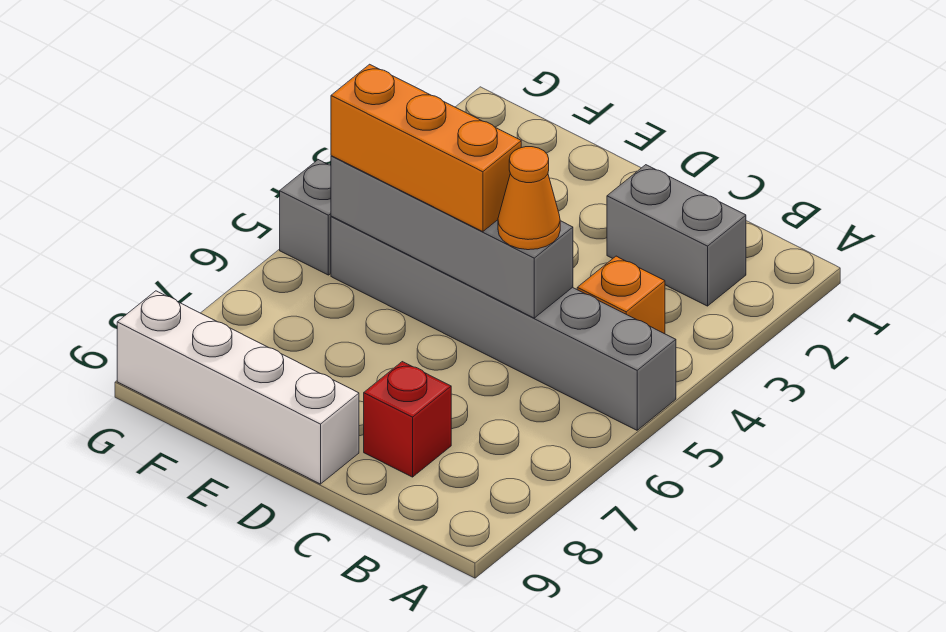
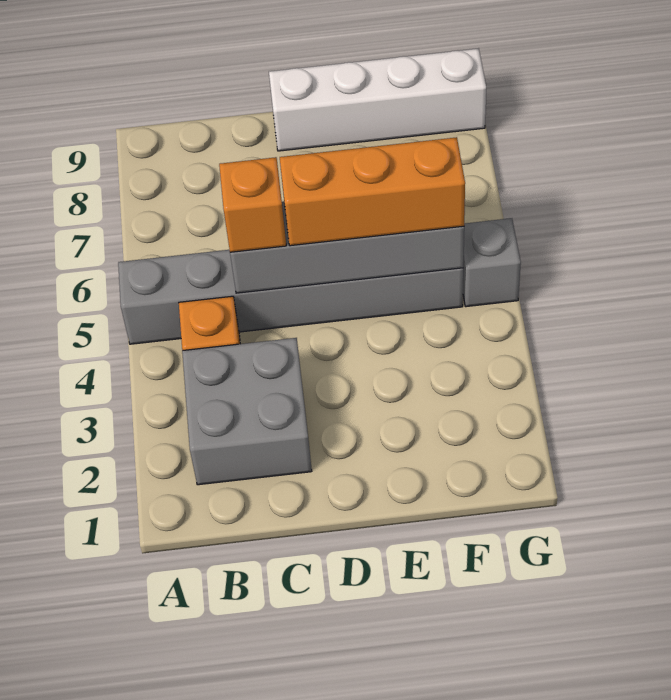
grey brick B2:C2 level 1 -> grey brick B2:C3 level 1
orange cone C5 level 3 -> orange brick C5 level 3
red brick C8 level 1 -> none

